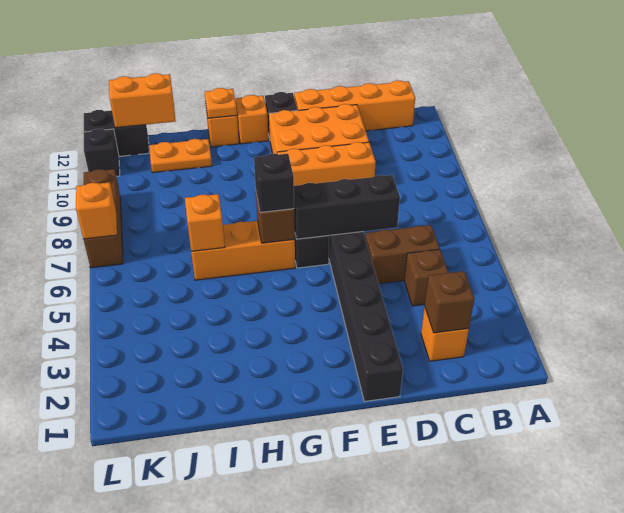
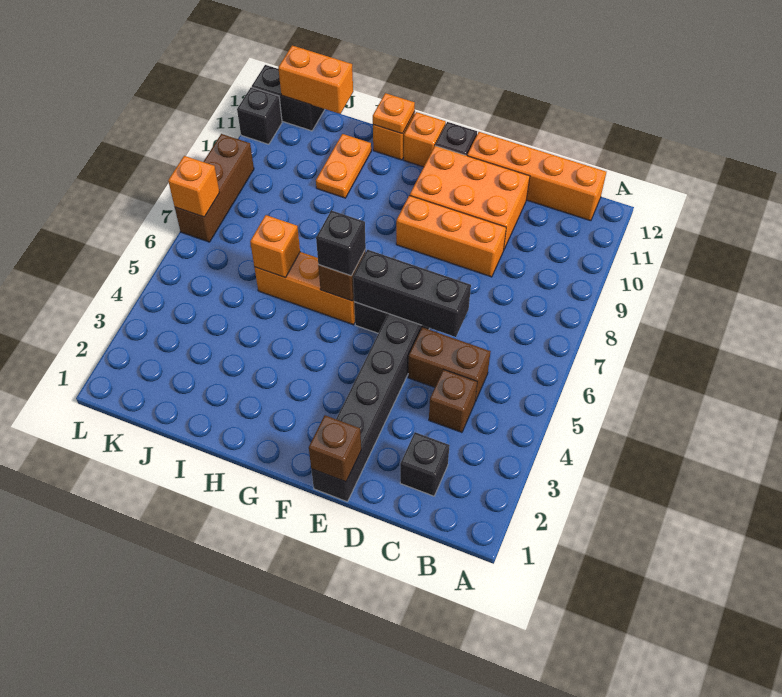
orange brick C2 level 1 -> black brick C2 level 1
brown brick C2 level 2 -> brown brick E1 level 2
orange plate I11:J11 level 1 -> orange plate I10:I11 level 1

